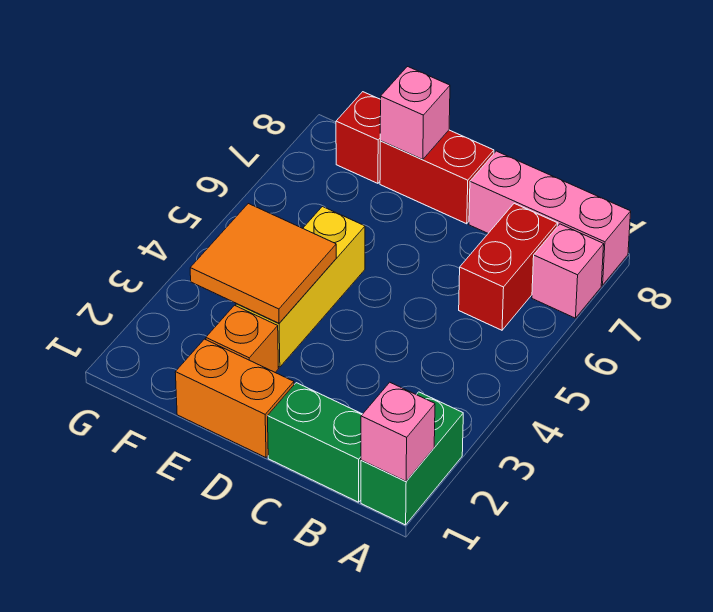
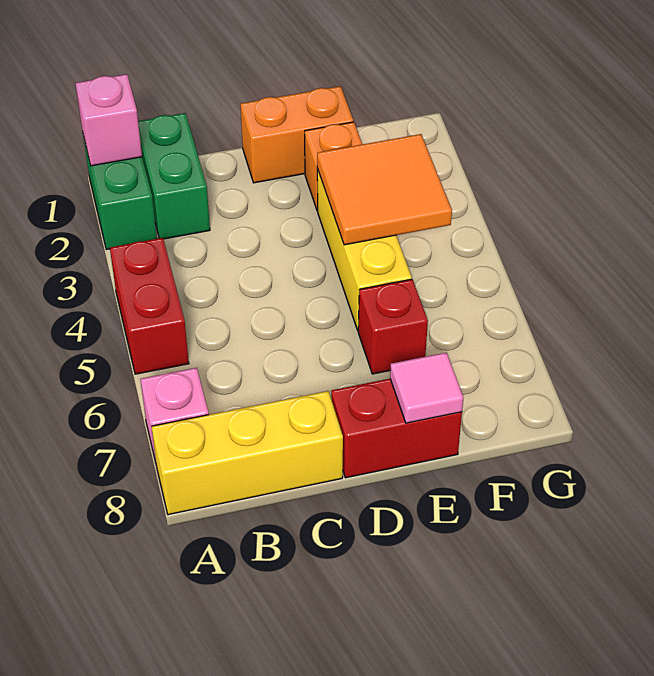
pink brick A8:C8 level 1 -> yellow brick A8:C8 level 1
green brick B1:C1 level 1 -> green brick B1:B2 level 1
red brick B6:B7 level 1 -> red brick A4:A5 level 1
pink brick E8 level 2 -> pink tile E8 level 2
red brick F8 level 1 -> red brick E6 level 1

